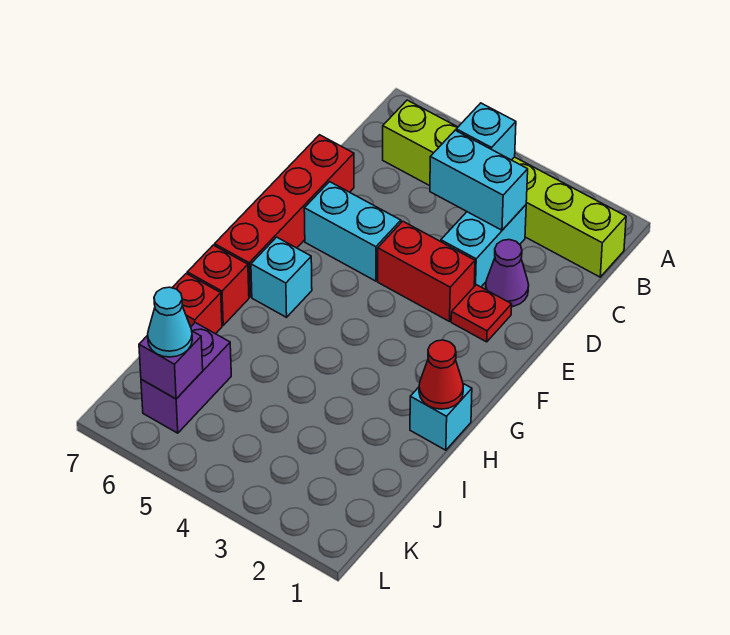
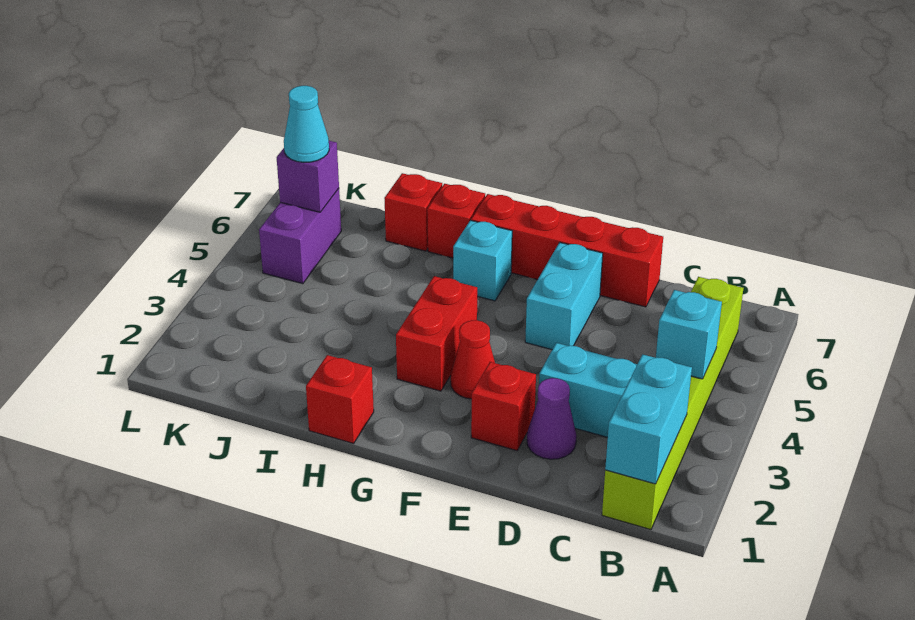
cyan brick C3:C4 level 2 -> cyan brick B1:B2 level 2
red plate E2 level 1 -> red brick E2 level 1
red brick E3:E4 level 1 -> red brick G3:G4 level 1
cyan brick H1 level 1 -> red brick H1 level 1
red cone H1 level 2 -> red cone F3 level 1
purple brick J6:K6 level 1 -> purple brick K5:K6 level 1

